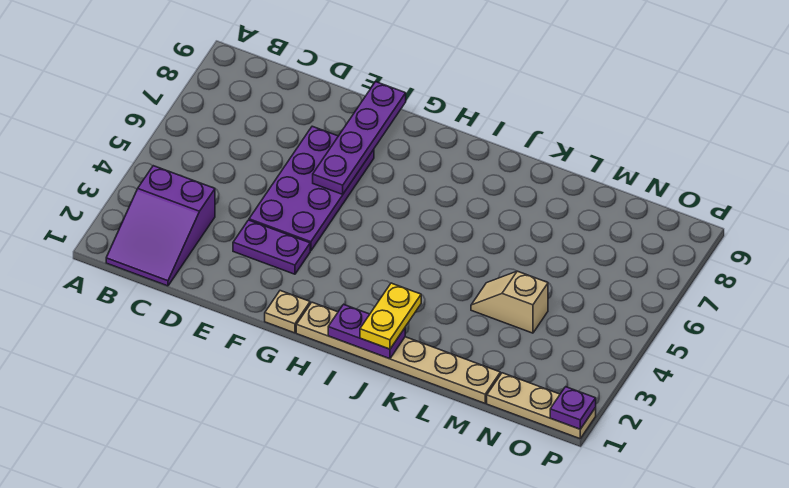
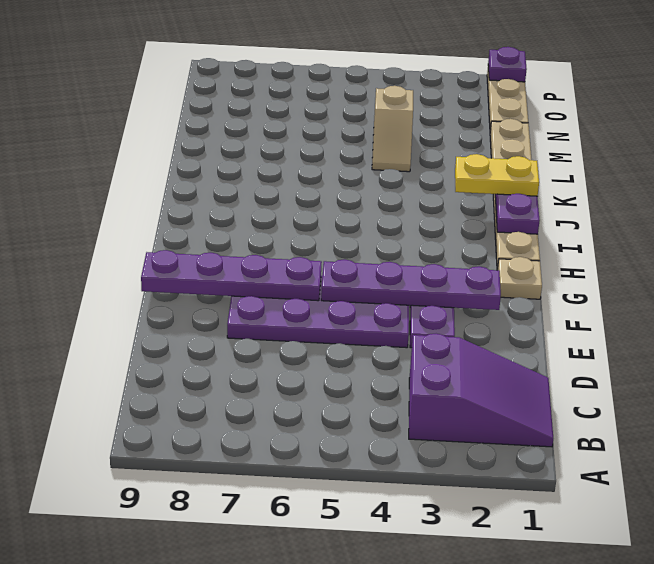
none -> purple plate F2:F5 level 2

